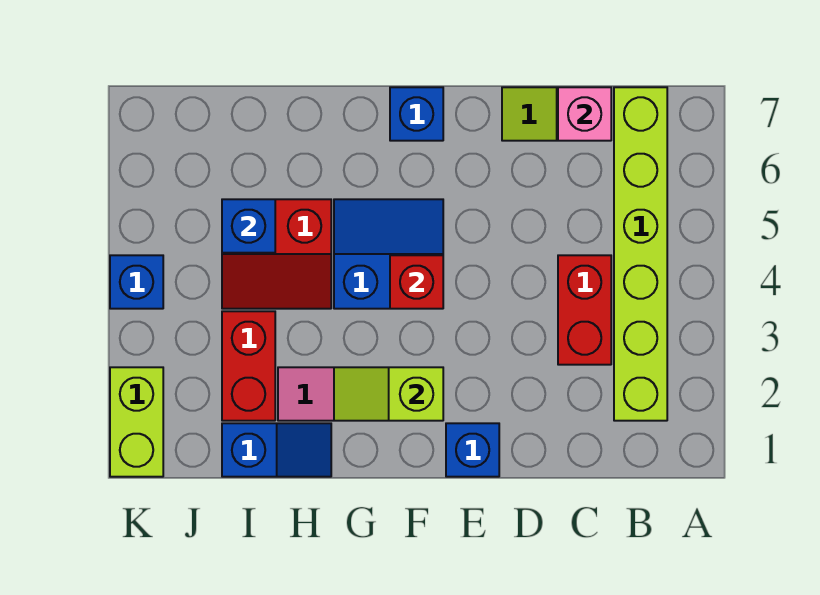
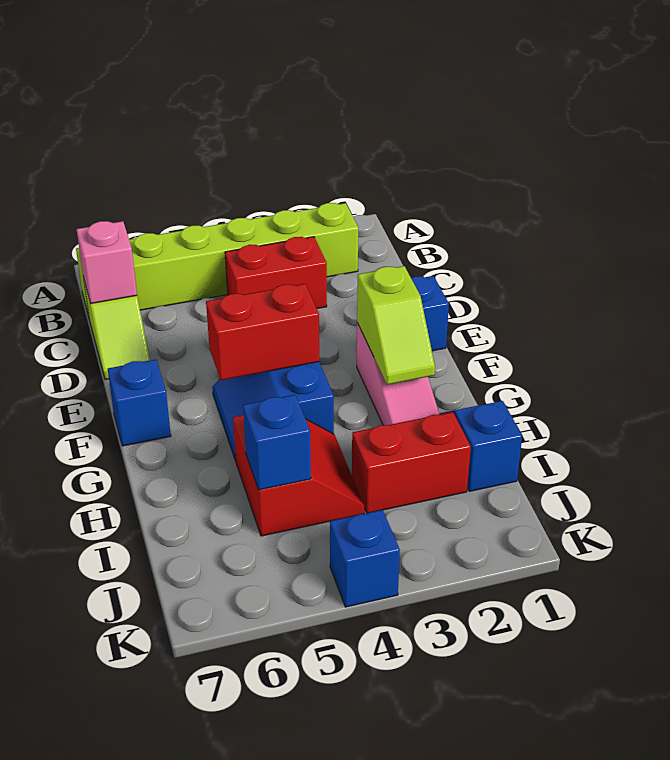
red brick F4 level 2 -> red brick F4:F5 level 2
lime brick K1:K2 level 1 -> none

